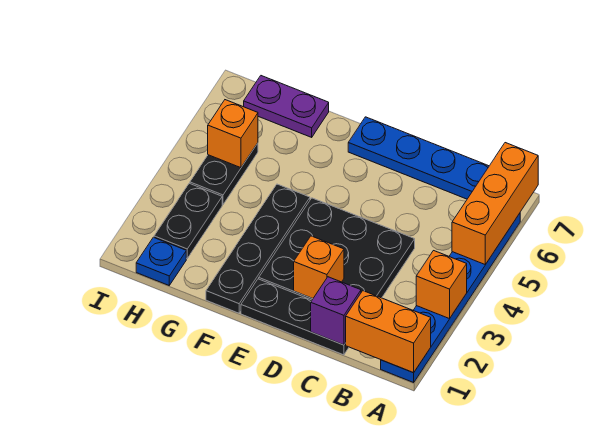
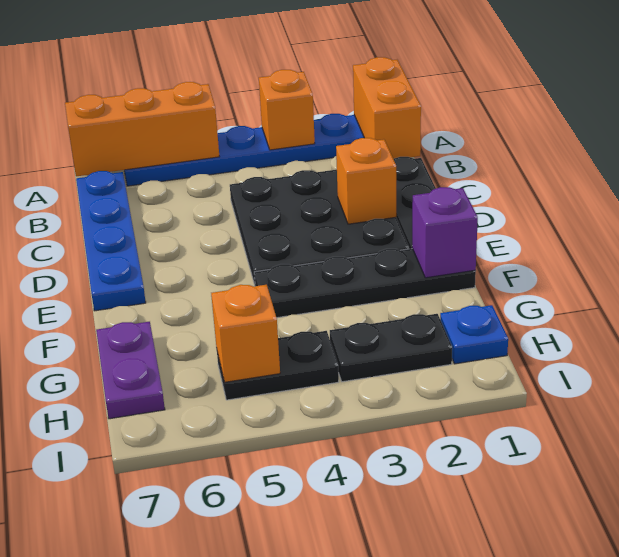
purple brick C1 level 2 -> purple brick F1 level 2

